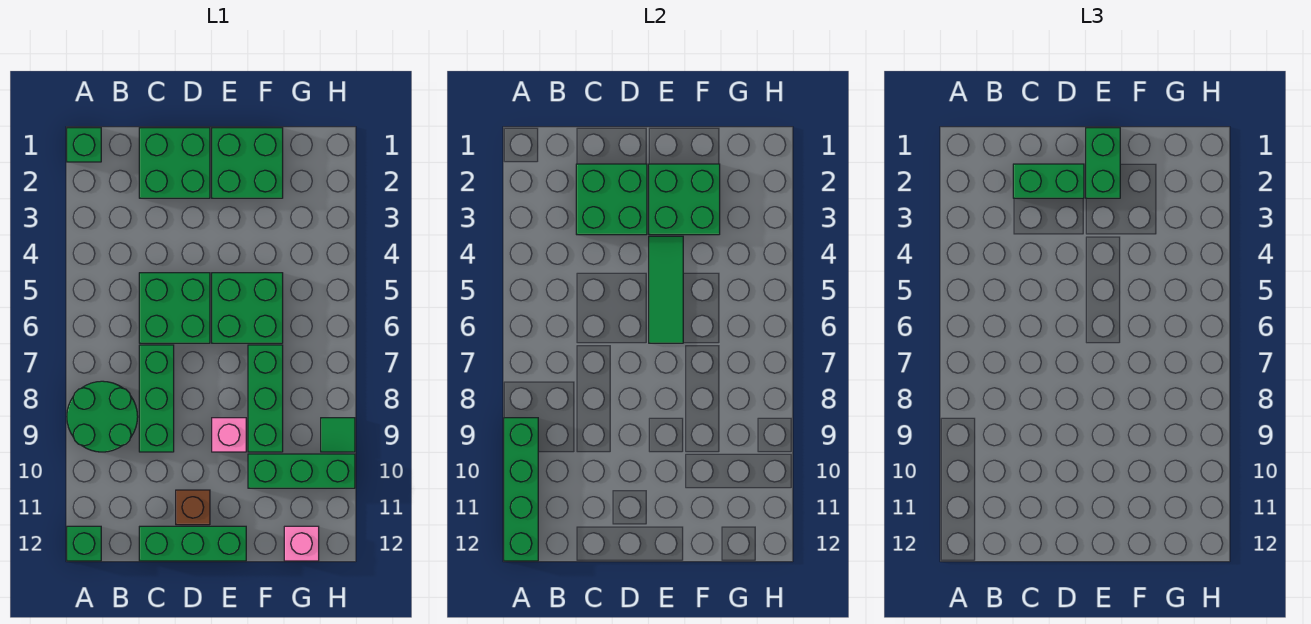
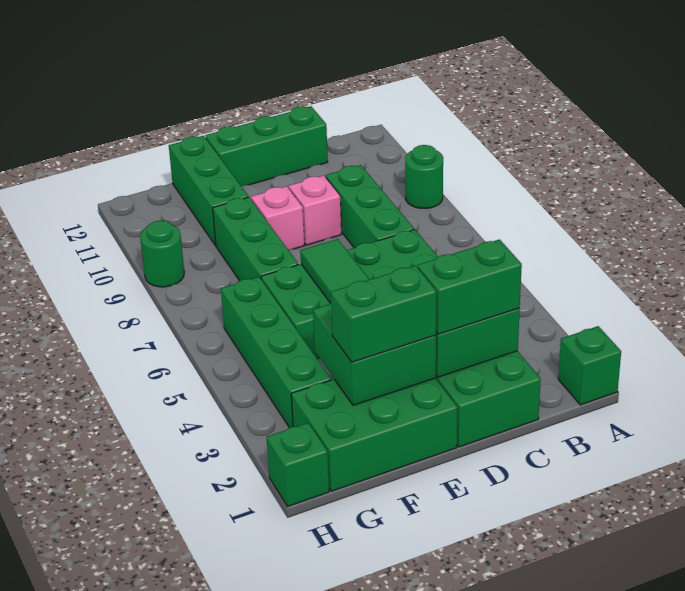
green round brick A8:B9 level 1 -> green round brick A9 level 1
green brick A9:A12 level 2 -> green brick G3:G6 level 1
green brick A12 level 1 -> green brick H1 level 1
brown brick D11 level 1 -> none
green brick E1:F2 level 1 -> green brick E1:G2 level 1
green brick E1:E2 level 3 -> green brick E2:F2 level 3
green brick F10:H10 level 1 -> green brick F10:F12 level 1
pink brick G12 level 1 -> pink brick D9 level 1
green tile H9 level 1 -> green round brick H9 level 1

